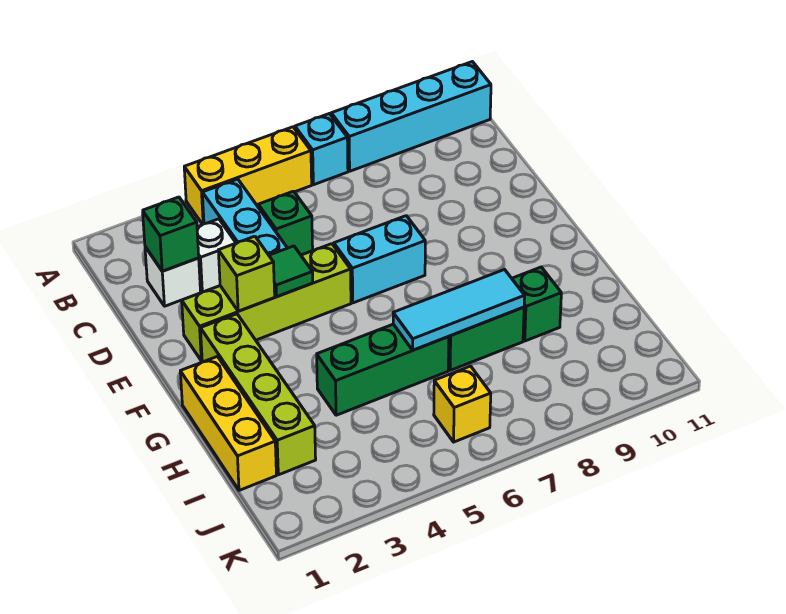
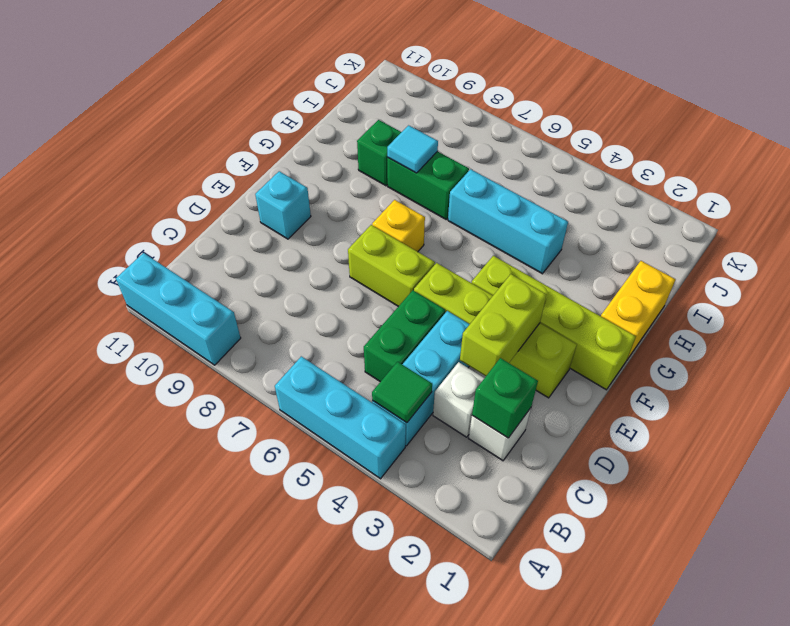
yellow brick A4:A6 level 1 -> cyan brick A4:A6 level 1
cyan brick A7 level 1 -> cyan brick E10 level 1
cyan brick A8:A11 level 1 -> cyan brick A9:A11 level 1
green brick C5 level 1 -> green brick C5:D5 level 1
lime brick E3 level 2 -> lime brick D3:E3 level 2
green tile E4 level 2 -> green tile B4 level 2
cyan brick E6:E7 level 1 -> lime brick E6:E7 level 1
lime brick F2:I2 level 1 -> lime brick F1:F4 level 1
yellow brick G1:I1 level 1 -> yellow brick G1:H1 level 1
green brick H4:H6 level 1 -> cyan brick H4:H6 level 1
cyan tile H6:H8 level 2 -> cyan tile H8 level 2
yellow brick J6 level 1 -> yellow brick F7 level 1

